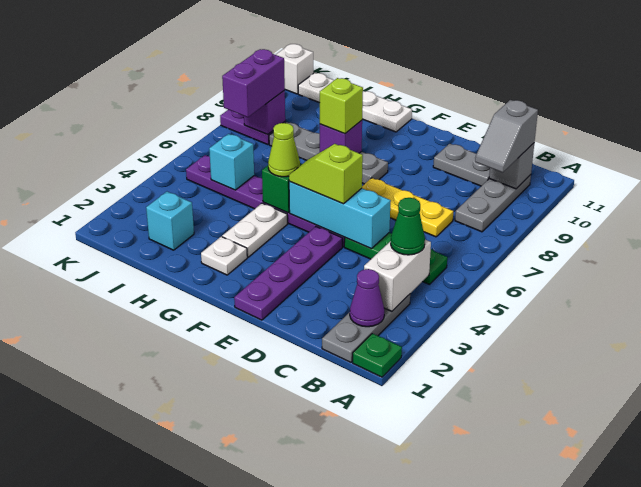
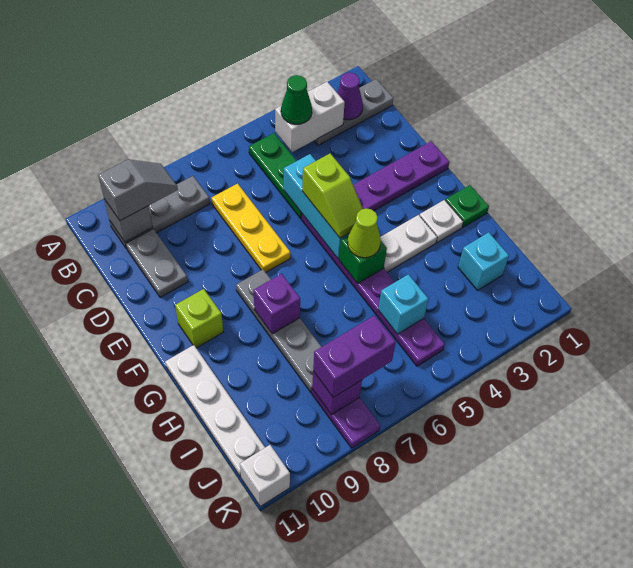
green plate A1 level 1 -> green plate G1 level 1
lime brick G8 level 3 -> lime brick F10 level 1

